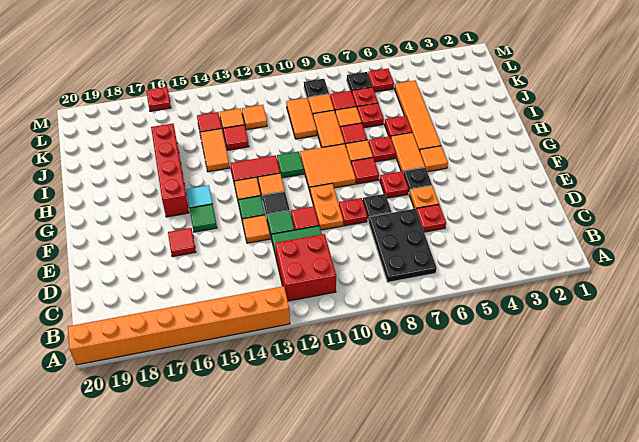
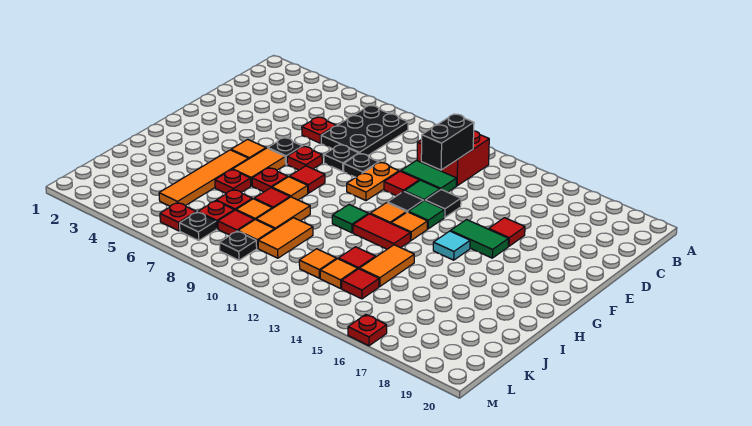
orange brick A13:A20 level 1 -> none
none -> black brick C12:D12 level 2
orange plate E6 level 1 -> none
red plate E9 level 1 -> black plate E9 level 1
orange tile E13 level 1 -> black tile E13 level 1
green tile F15 level 1 -> green tile F15:F16 level 1
orange tile G9:H10 level 1 -> none
red brick G16:J16 level 1 -> none

